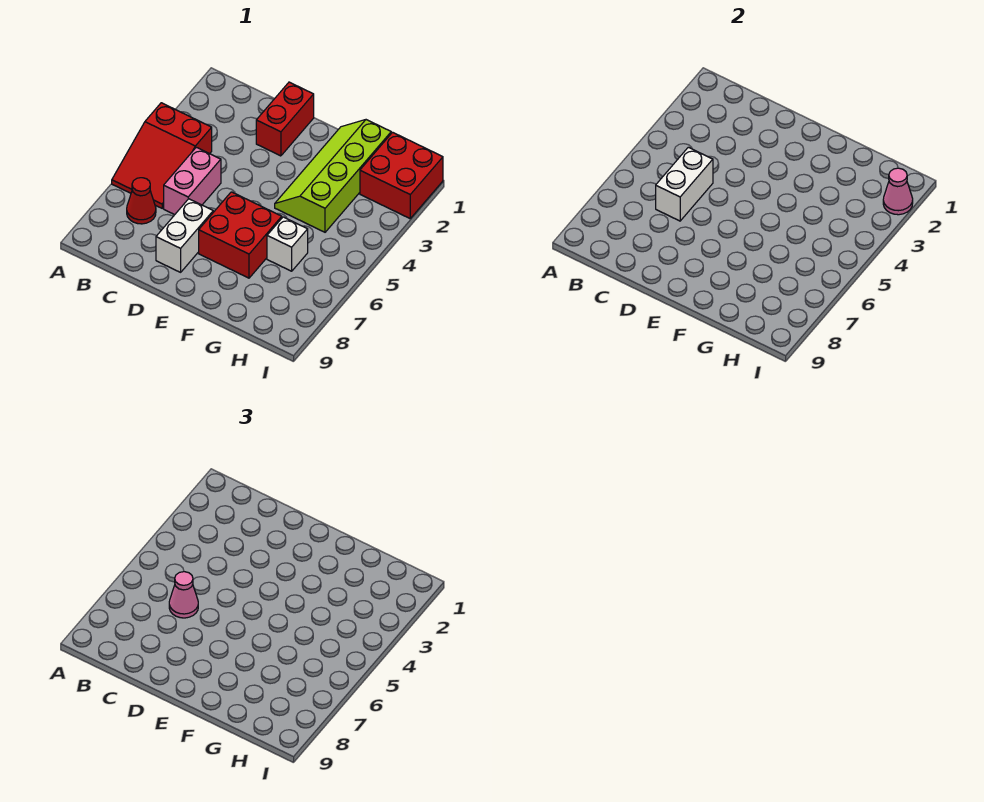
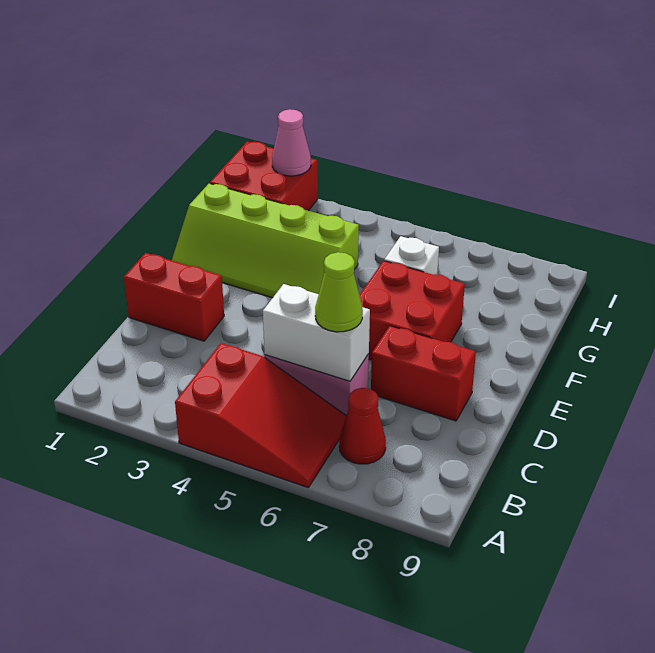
pink cone C6 level 3 -> lime cone C6 level 3
white brick D7:D8 level 1 -> red brick D7:D8 level 1

